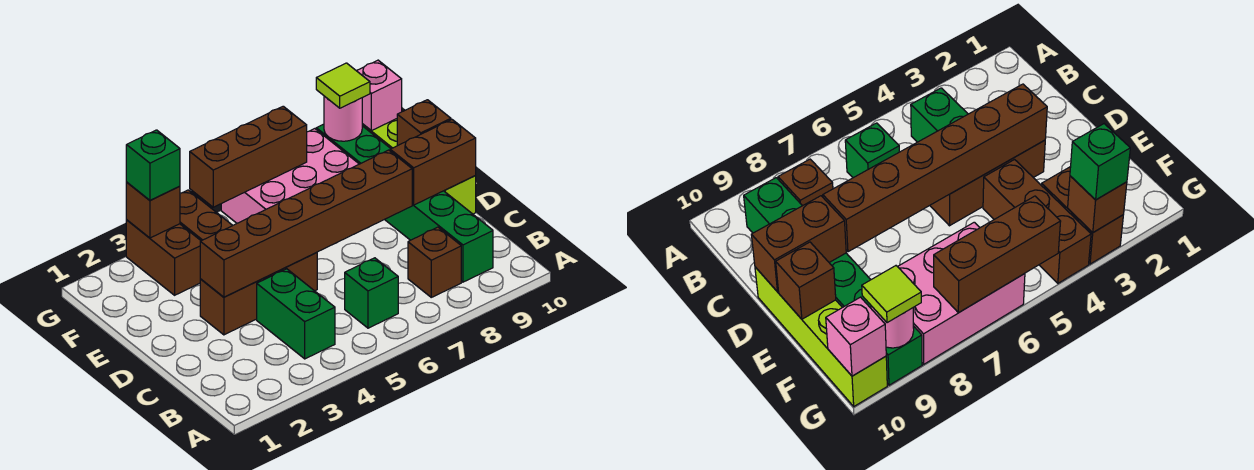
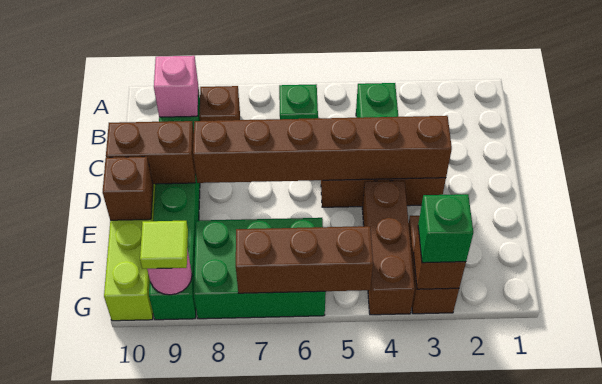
pink brick F6:G8 level 1 -> green brick F6:G8 level 1
pink brick G10 level 2 -> pink brick B9 level 2

